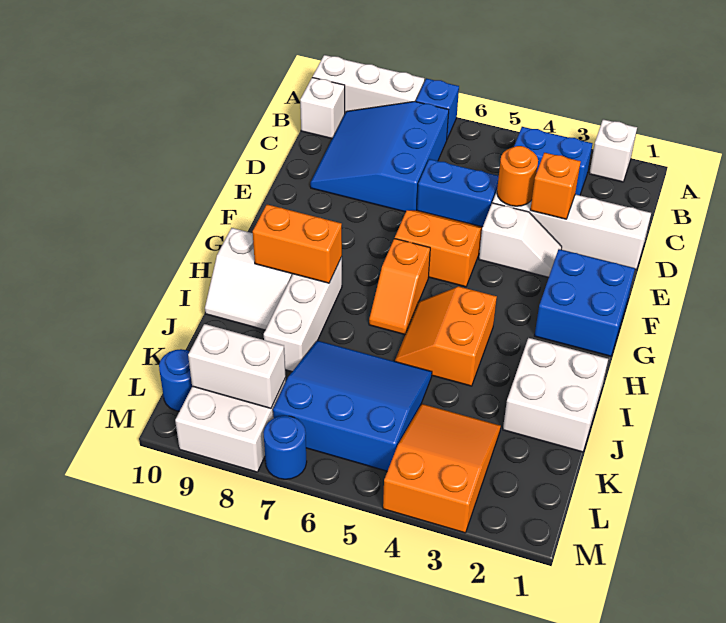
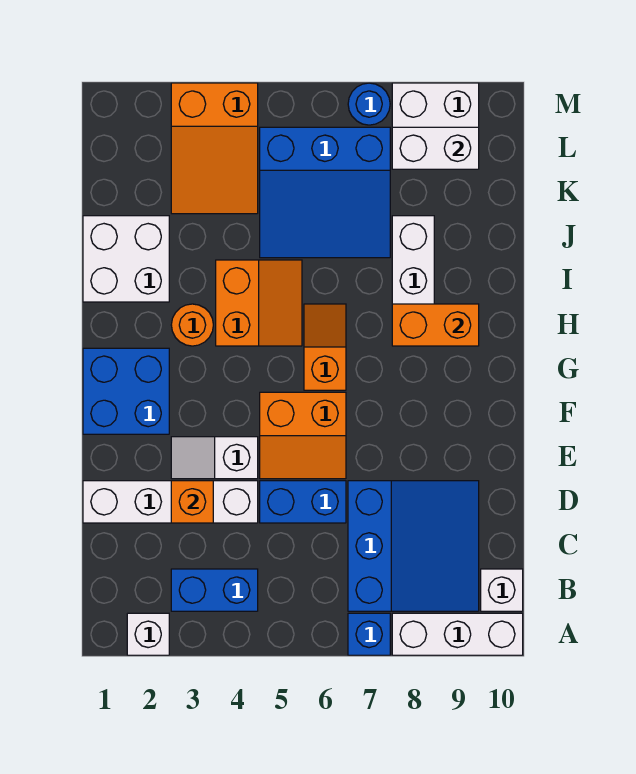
orange round brick D4 level 2 -> orange round brick H3 level 1
white slope H9:I10 level 1 top H -> none
blue round brick L10 level 1 -> none

